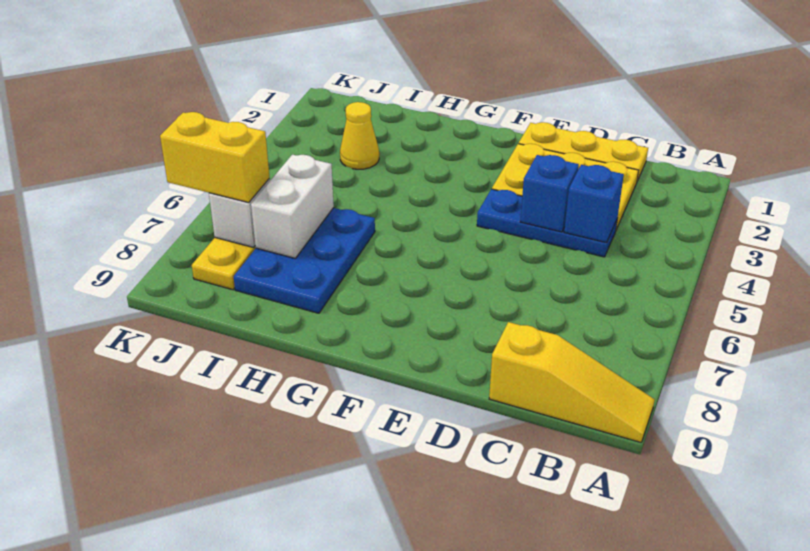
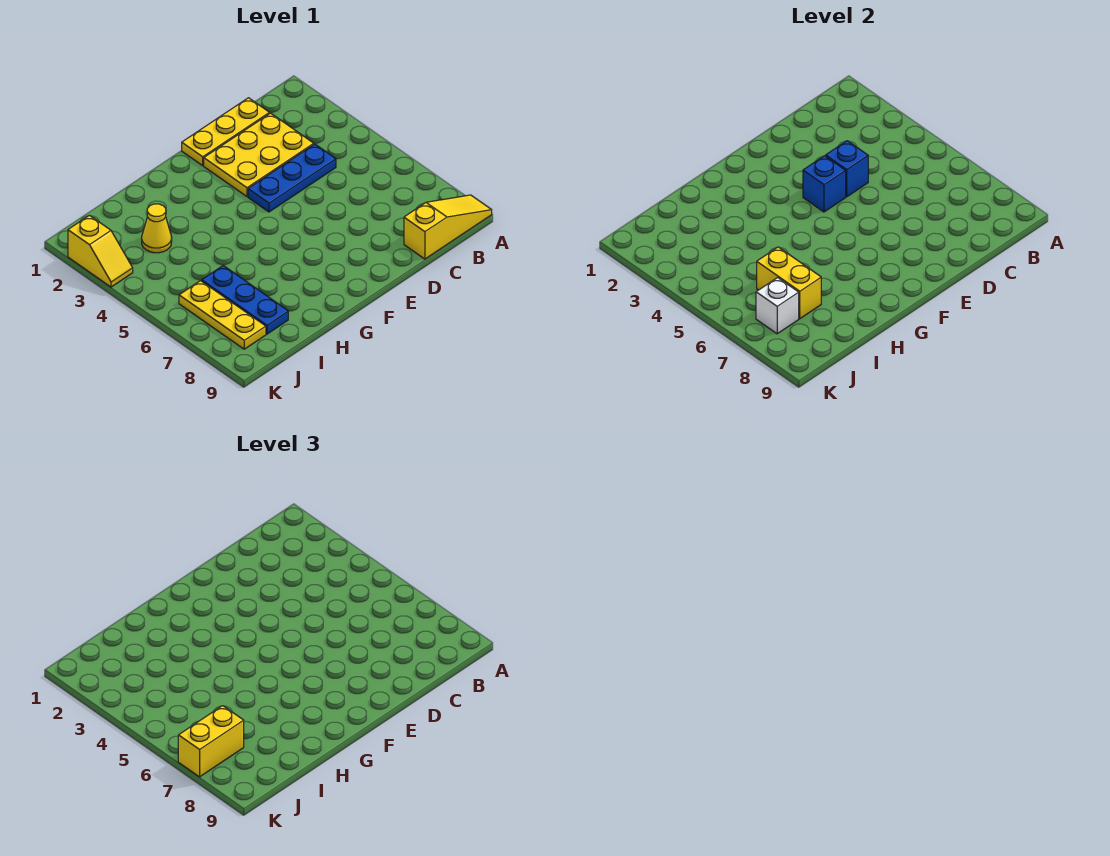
blue brick C4 level 2 -> blue brick E4 level 2
blue plate H6:I8 level 1 -> blue plate I6:I8 level 1
white brick I6:I7 level 2 -> yellow brick I6:I7 level 2
none -> yellow slope K2:K3 level 1 top 2

